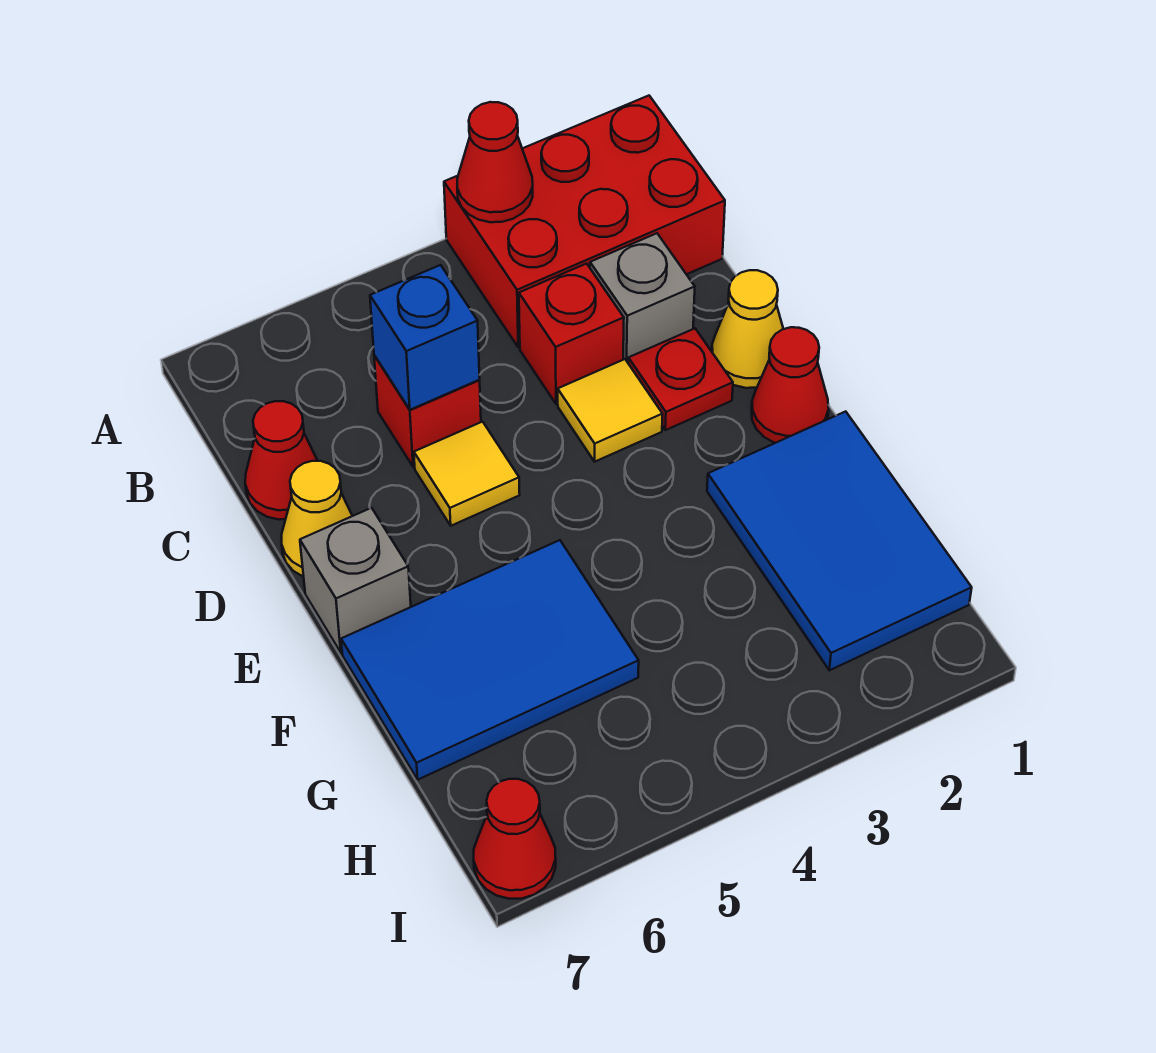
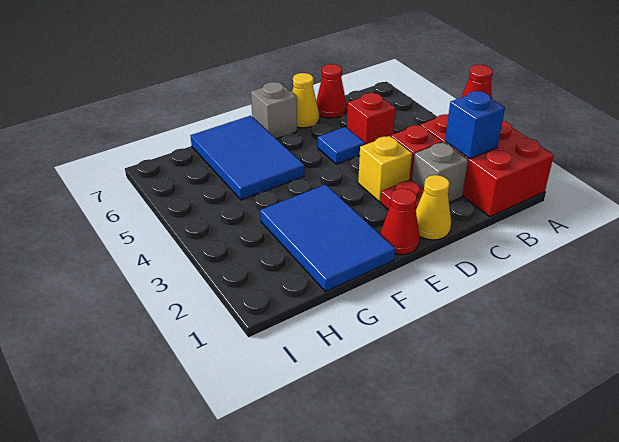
blue brick C5 level 2 -> blue brick B2 level 2
yellow tile D3 level 1 -> yellow brick D3 level 1
yellow tile D5 level 1 -> blue tile D5 level 1
blue tile F1:H2 level 1 -> blue tile F1:G3 level 1
red cone I7 level 1 -> none

